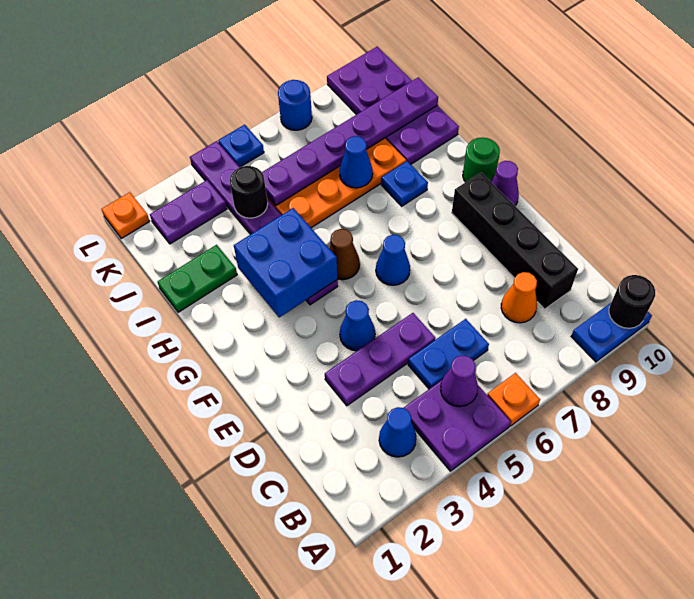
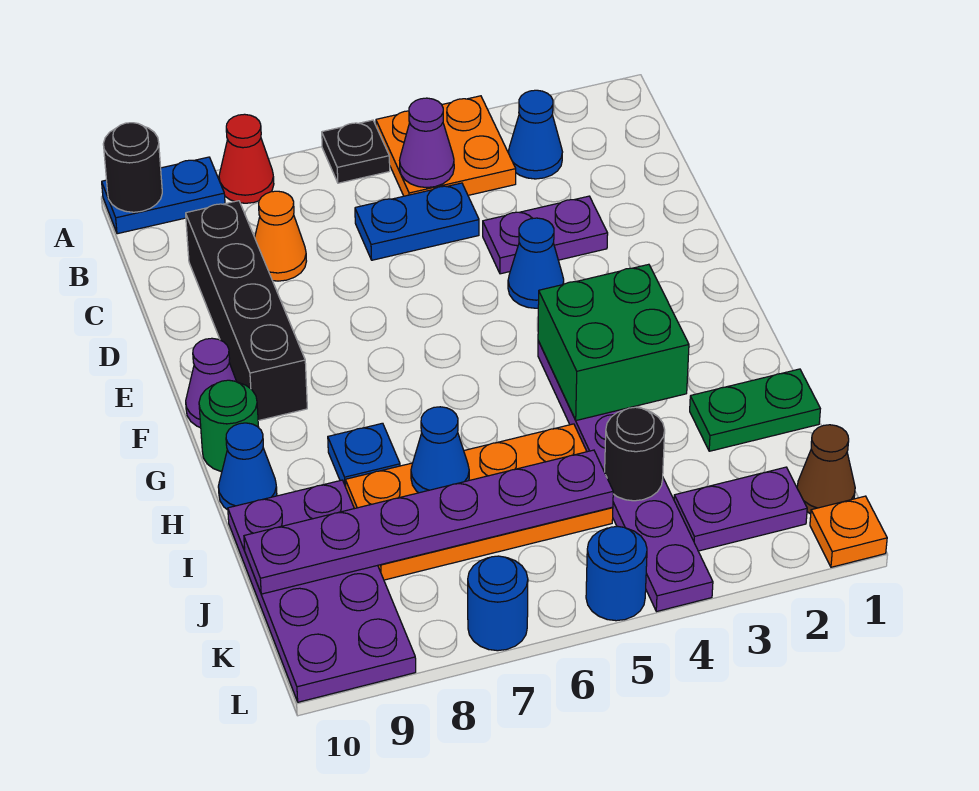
purple plate A4:B5 level 1 -> orange plate A4:B5 level 1
orange plate A6 level 1 -> black plate A6 level 1
none -> red cone A8 level 1
purple plate D3:D5 level 1 -> purple plate D3:D4 level 1
blue cone F6 level 1 -> blue cone H10 level 1
blue brick G3:H4 level 2 -> green brick G3:H4 level 2
brown cone G5 level 1 -> brown cone K1 level 1
blue plate L5 level 1 -> blue round brick L5 level 1

